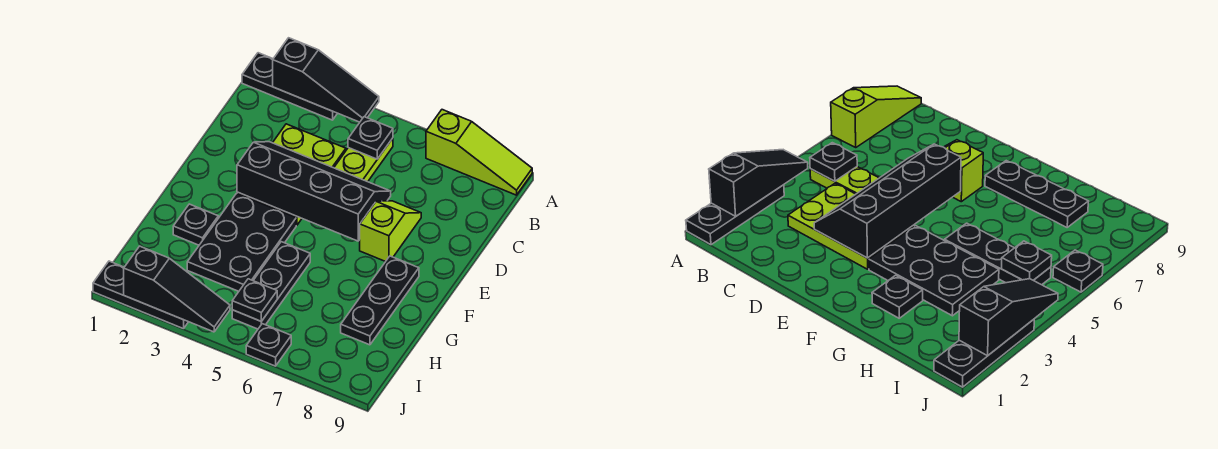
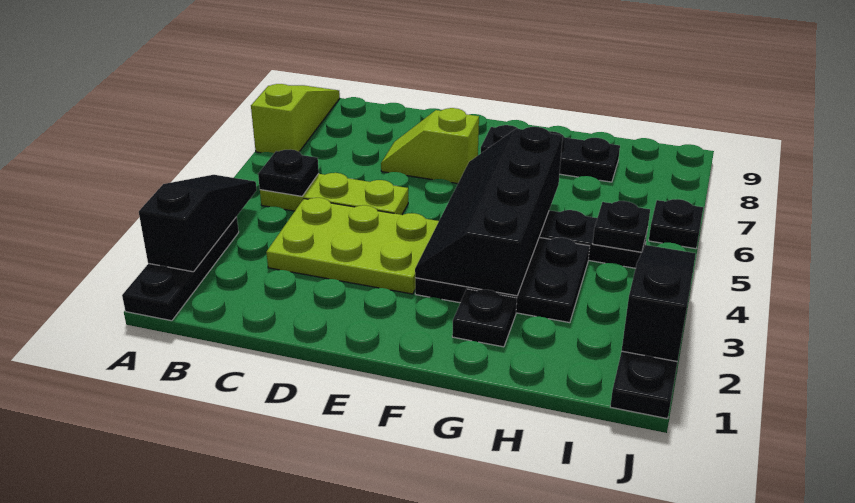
black slope D3:E6 level 2 top E -> black slope F3:G6 level 2 top G

